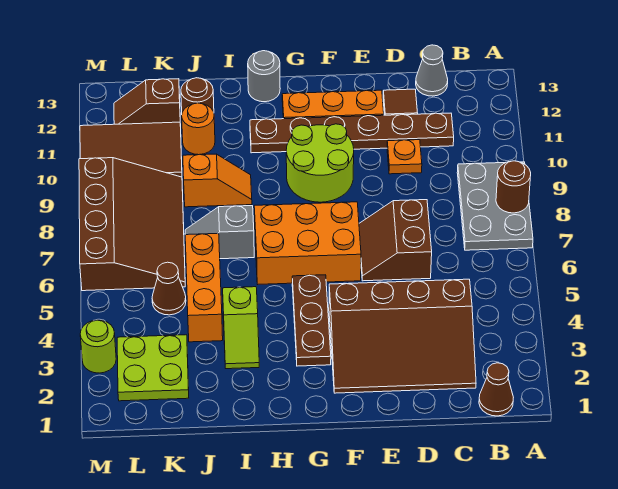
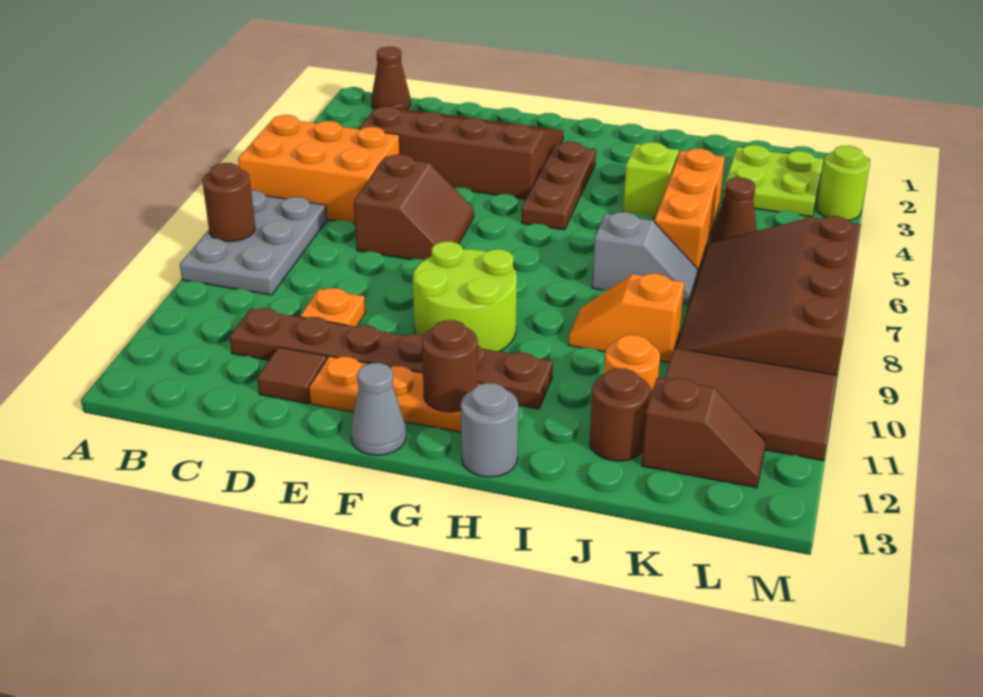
grey cone C13 level 1 -> grey cone F13 level 1
orange brick F6:H7 level 1 -> orange brick A5:C6 level 1
none -> brown round brick G12 level 2

